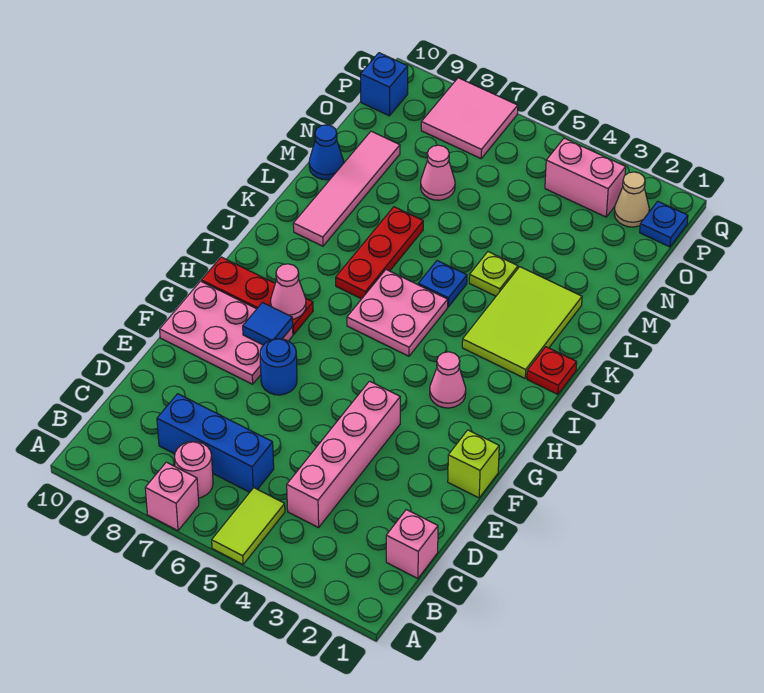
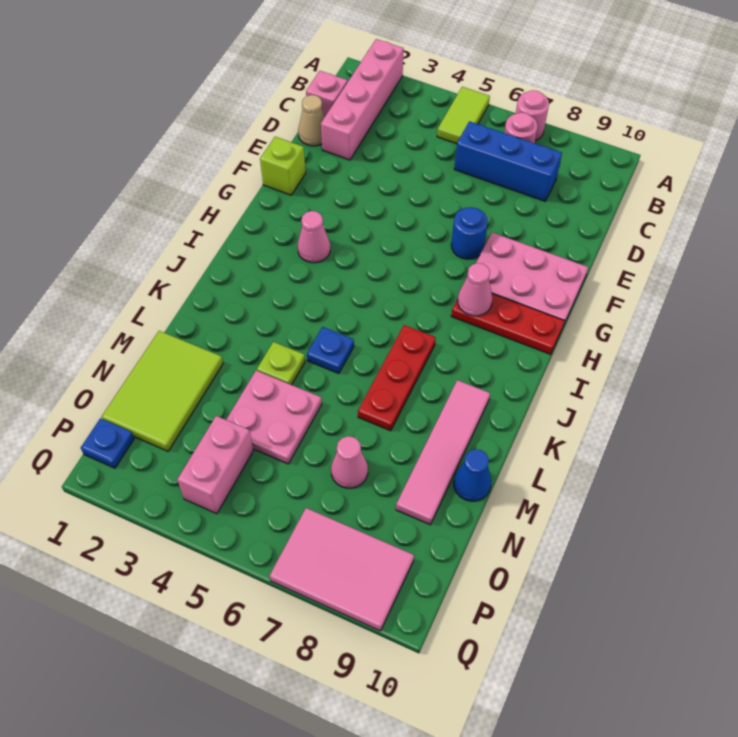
pink brick A7 level 1 -> pink round brick A7 level 1
pink brick C4:F4 level 1 -> pink brick A2:D2 level 1
blue tile G8 level 2 -> none
pink plate I5:J6 level 1 -> pink plate M4:N5 level 1
red plate J1 level 1 -> none
lime tile J2:L3 level 1 -> lime tile M1:O2 level 1
tan cone P2 level 1 -> tan cone D1 level 1
pink brick P3:P4 level 1 -> pink brick O4:P4 level 1
pink tile P7:Q8 level 1 -> pink tile P7:Q9 level 1
blue brick P10 level 1 -> none

